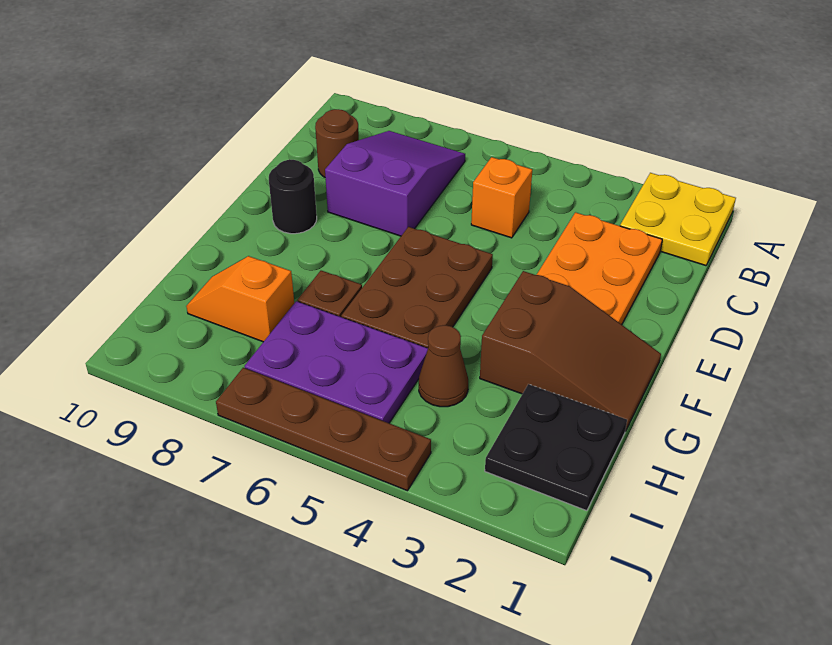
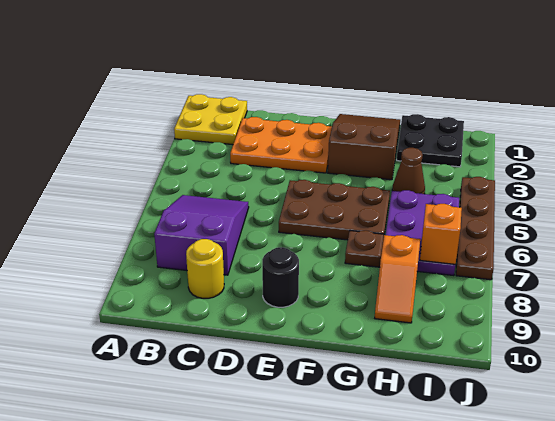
purple slope B7:D8 level 1 top D -> purple slope B6:C8 level 1 top 8
orange brick C5 level 1 -> orange brick I7 level 2
brown round brick C9 level 1 -> yellow round brick C9 level 1

